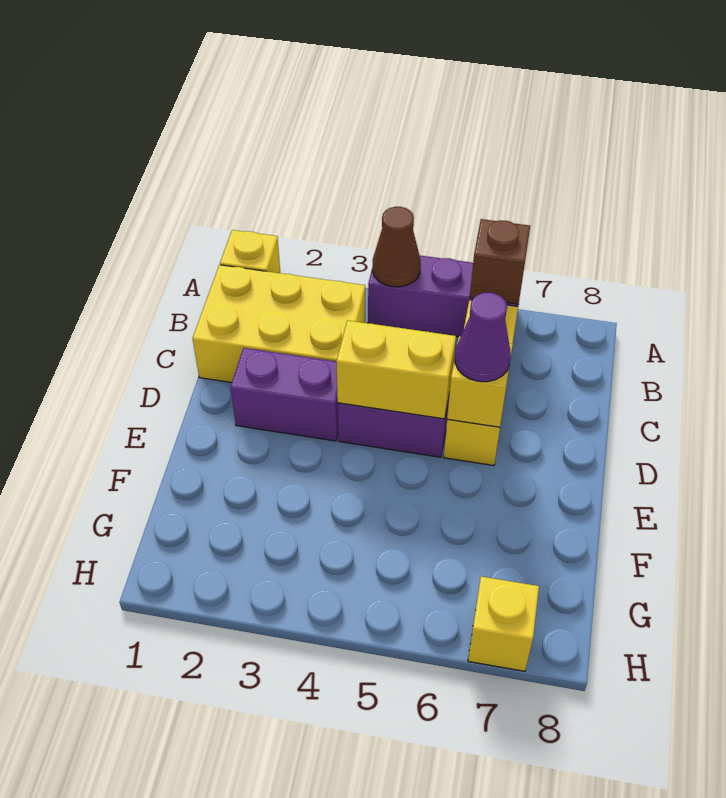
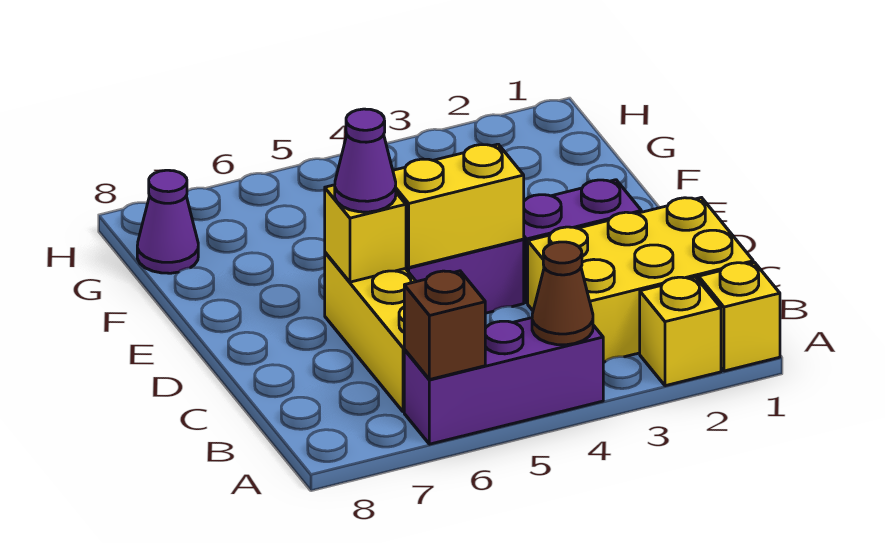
none -> purple cone G8 level 1
yellow brick H7 level 1 -> yellow brick A2 level 1

